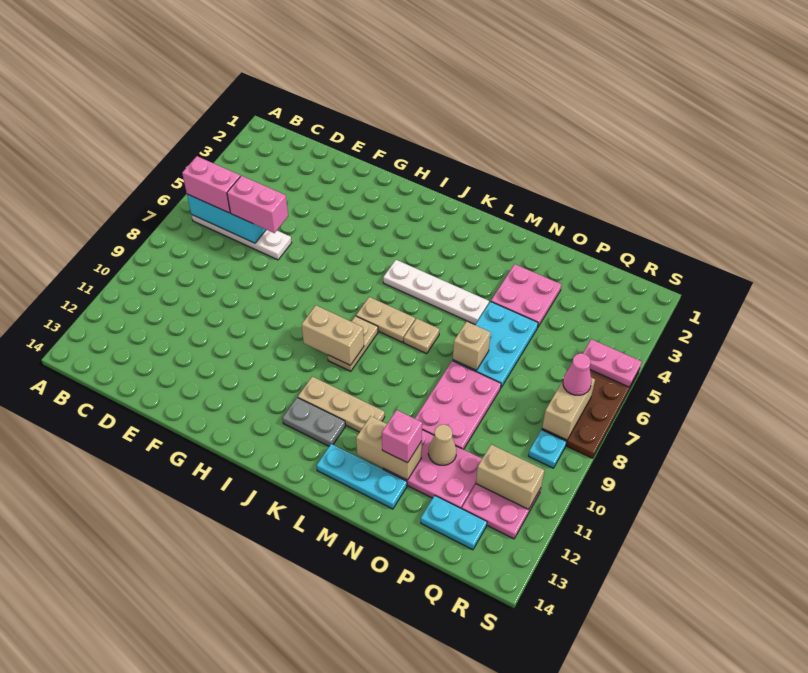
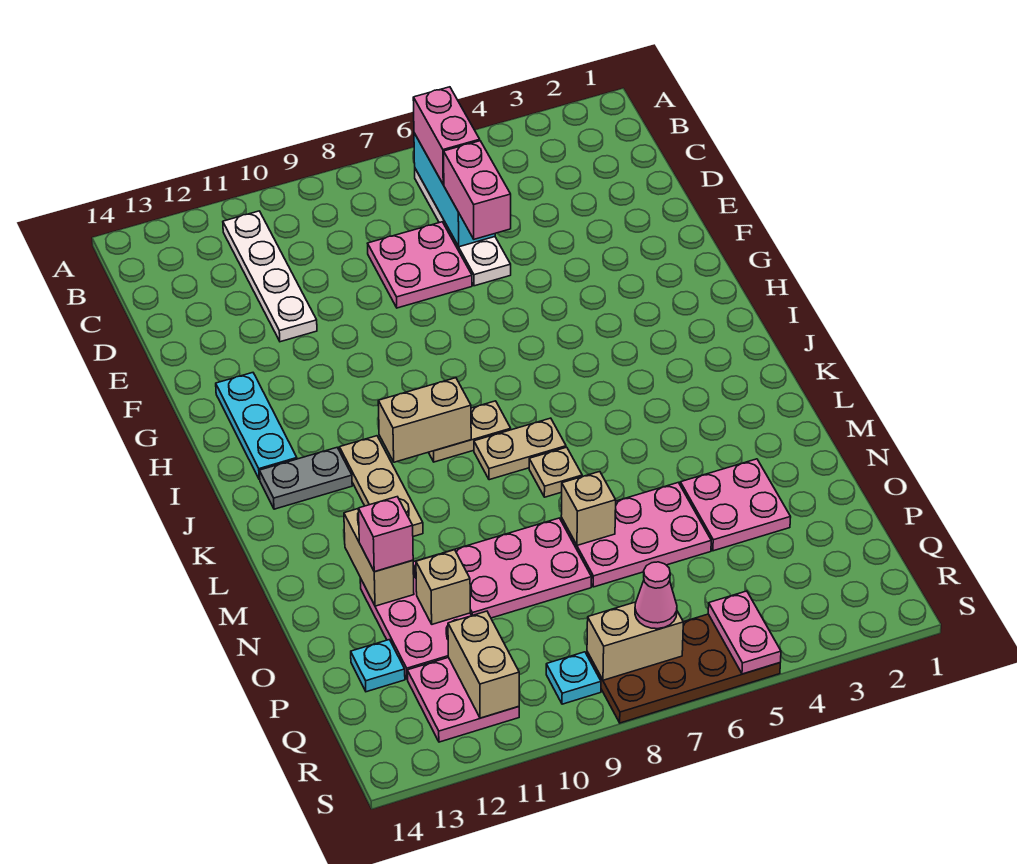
none -> pink plate D7:E8 level 1
tan brick I9:J9 level 2 -> tan brick J9:J10 level 2
white plate J5:M5 level 1 -> white plate B11:E11 level 1
tan plate J7:K7 level 1 -> tan plate K7:K8 level 1
grey plate J12:K12 level 1 -> grey plate J12:J13 level 1
cyan plate L13:N13 level 1 -> cyan plate G13:I13 level 1
cyan plate N5:O7 level 1 -> pink plate N5:O7 level 1
tan cone O11 level 2 -> tan brick O11 level 2
cyan plate P13:Q13 level 1 -> cyan plate P13 level 1

